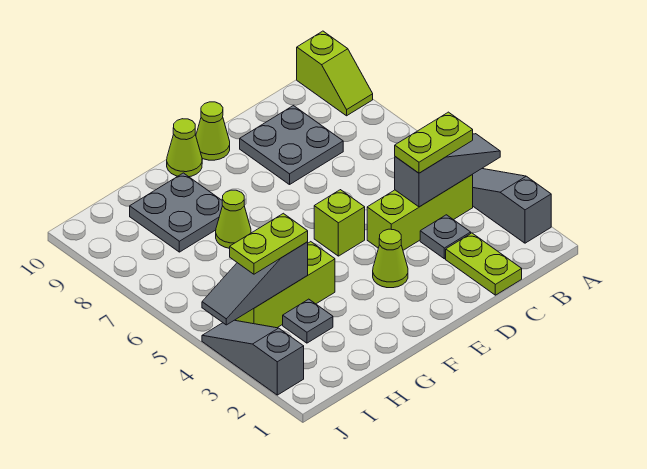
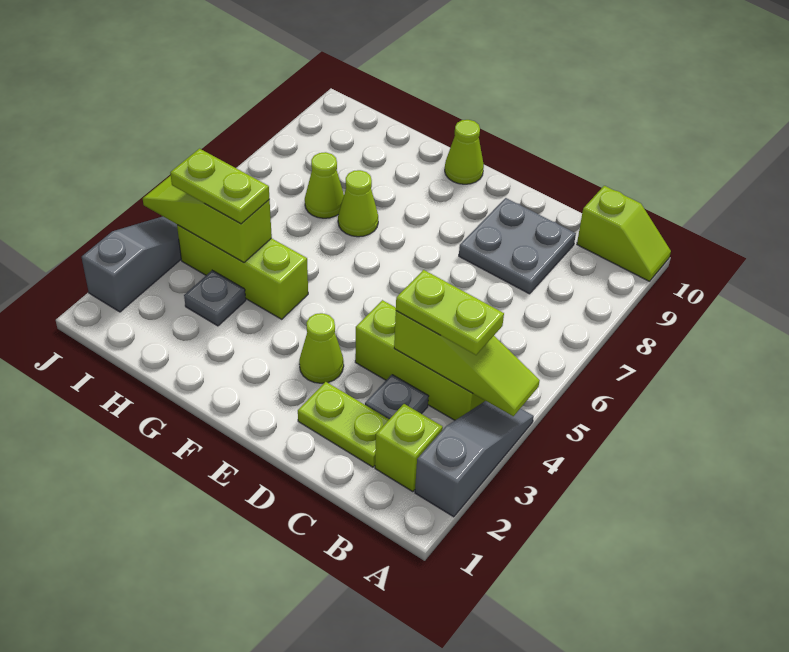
grey slope A4:C4 level 2 top C -> lime slope A4:C4 level 2 top C
lime slope A9:A10 level 1 top 10 -> lime slope A10:B10 level 1 top B
lime plate C1:C2 level 1 -> lime plate C2:D2 level 1
lime brick E5 level 1 -> lime brick B2 level 1
lime cone E10 level 1 -> lime cone H7 level 1
grey plate G8:H9 level 1 -> none
grey slope H4:J4 level 2 top H -> lime slope H4:J4 level 2 top H

